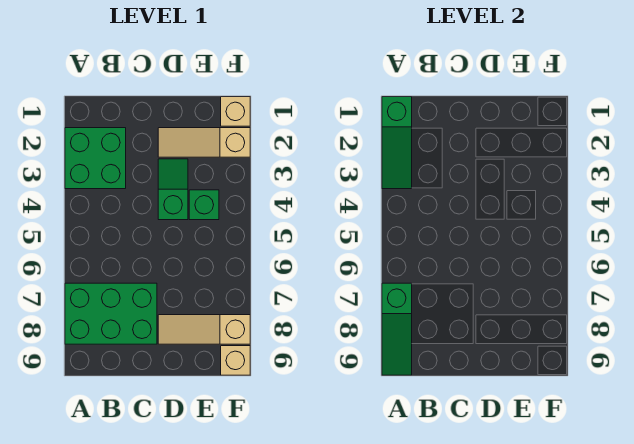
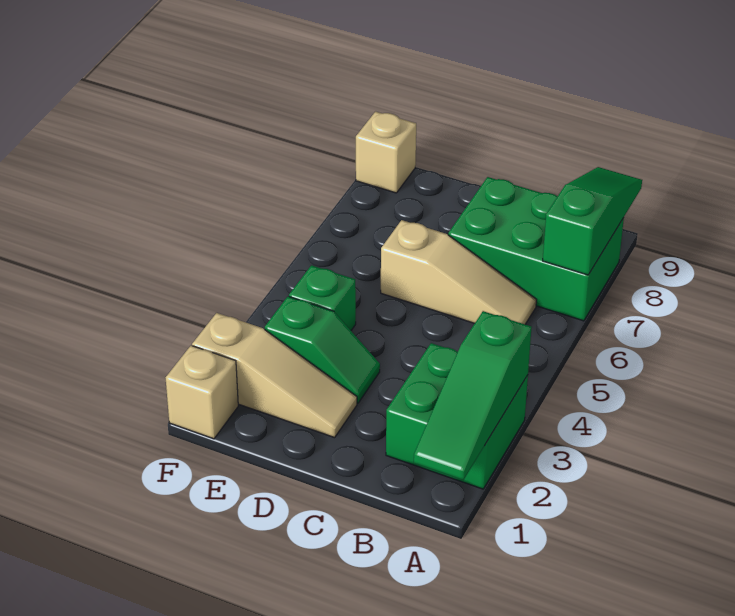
green slope A1:A3 level 2 top 1 -> green slope A1:A3 level 2 top 3
green slope D3:D4 level 1 top 4 -> green slope D3:E3 level 1 top E
tan slope D8:F8 level 1 top F -> tan slope B6:D6 level 1 top D

